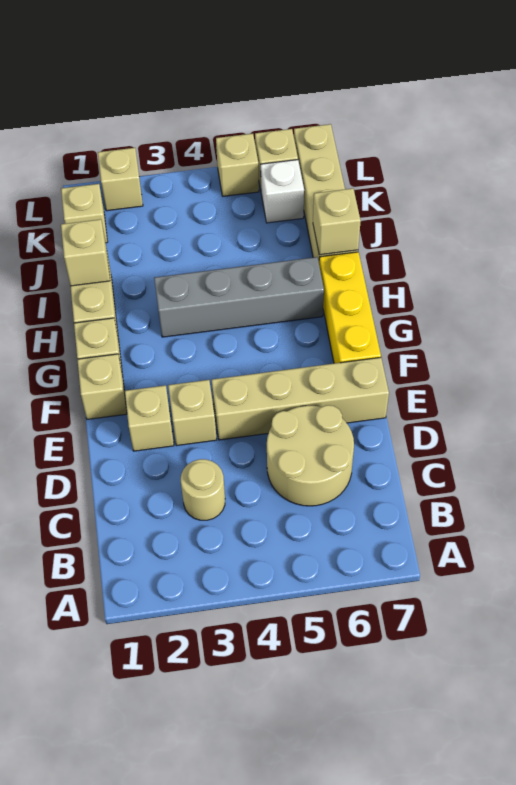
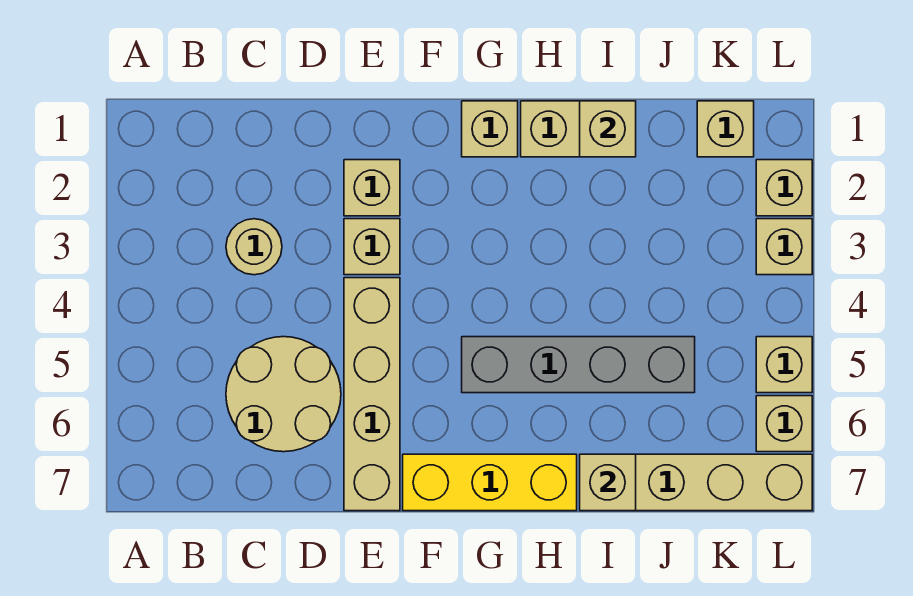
tan brick F1 level 1 -> tan brick L3 level 1
grey brick H3:H6 level 1 -> grey brick G5:J5 level 1
white brick K6 level 1 -> none

